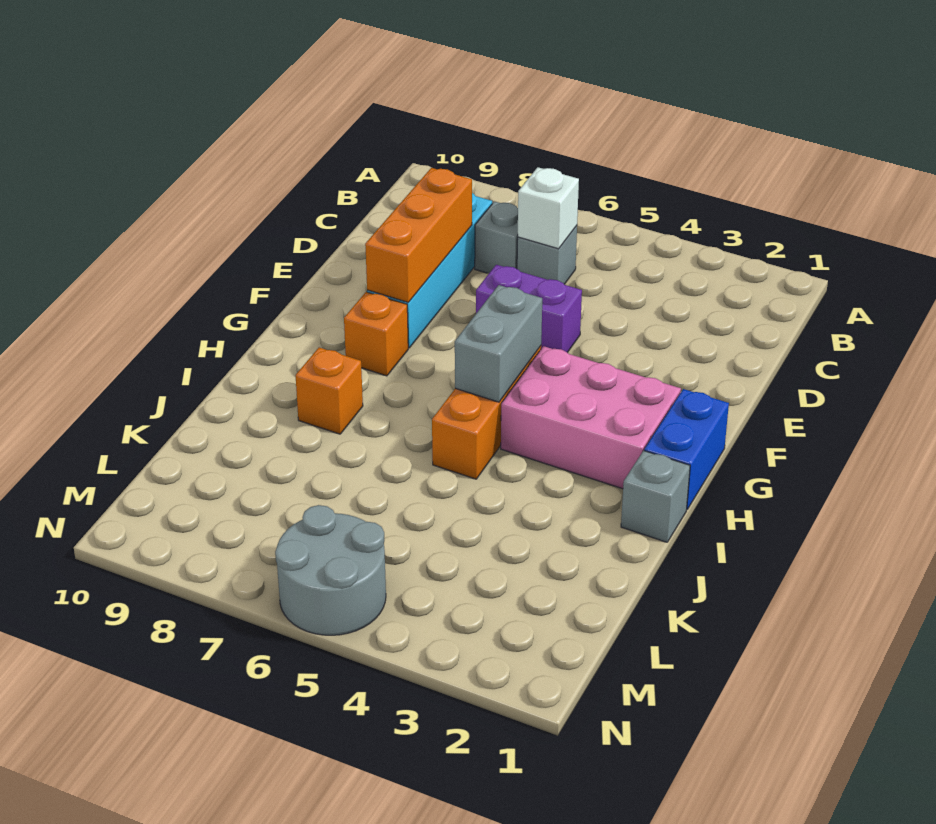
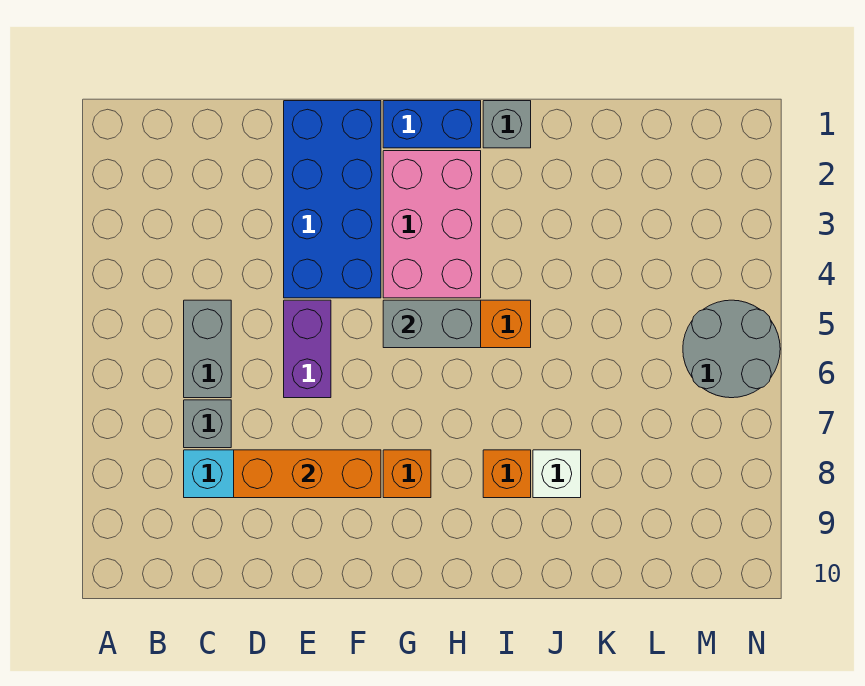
grey brick C6 level 1 -> grey brick C5:C6 level 1
white brick C6 level 2 -> white brick J8 level 1
none -> blue brick E1:F4 level 1

